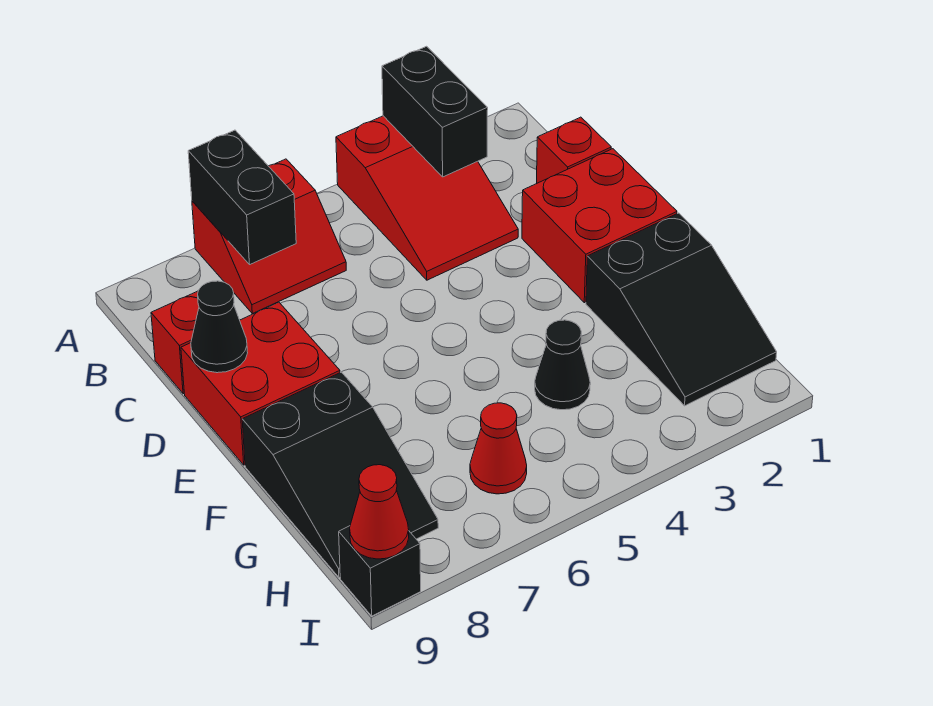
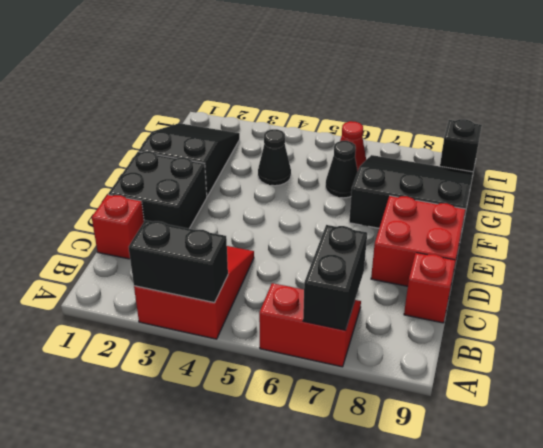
black brick A3:B3 level 2 -> black brick A3:A4 level 2
red brick D1:E2 level 1 -> black brick D1:E2 level 1
black cone D9 level 2 -> black cone G6 level 1
black slope F8:H9 level 1 top F -> black slope F7:H9 level 1 top F
red cone I9 level 2 -> none

